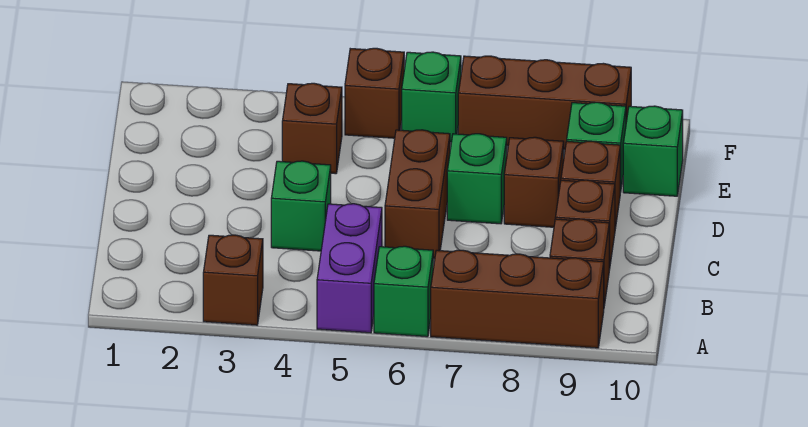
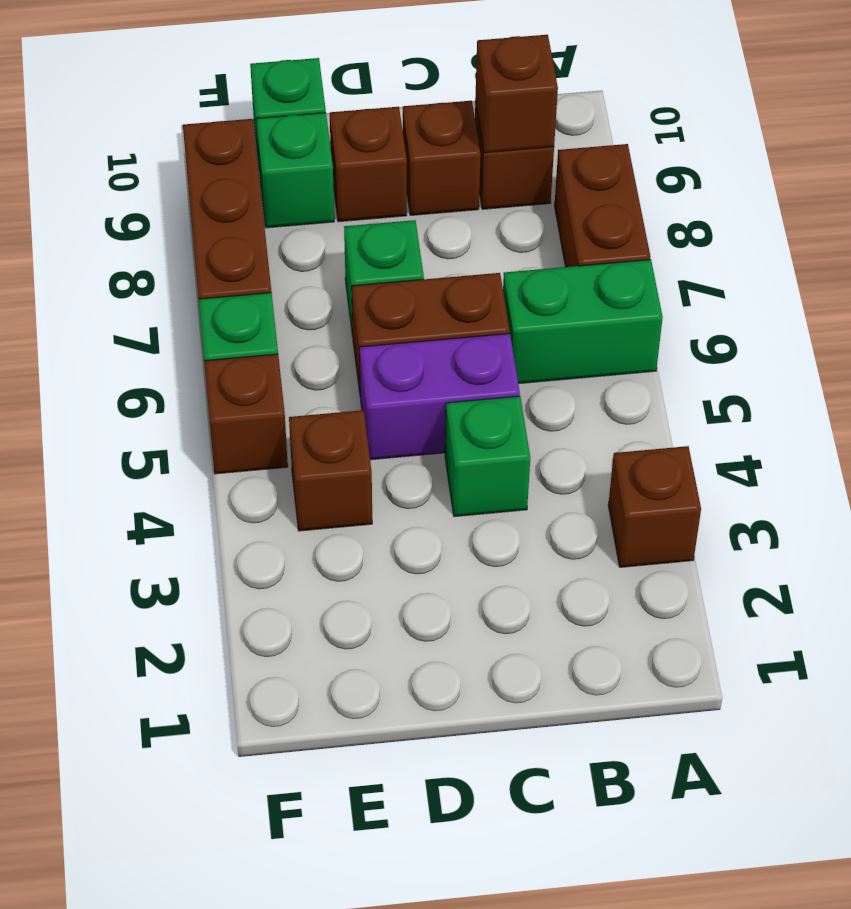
purple brick A5:B5 level 1 -> purple brick C5:D5 level 1
green brick A6 level 1 -> green brick A6:B6 level 1
brown brick A7:A9 level 1 -> brown brick A7:A8 level 1
brown brick D8 level 1 -> brown brick B9 level 2

